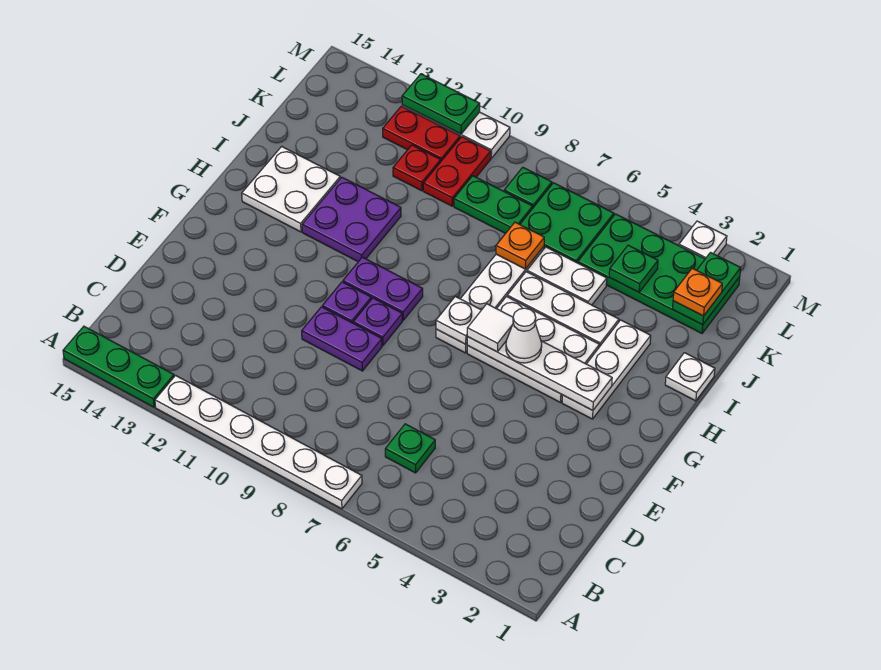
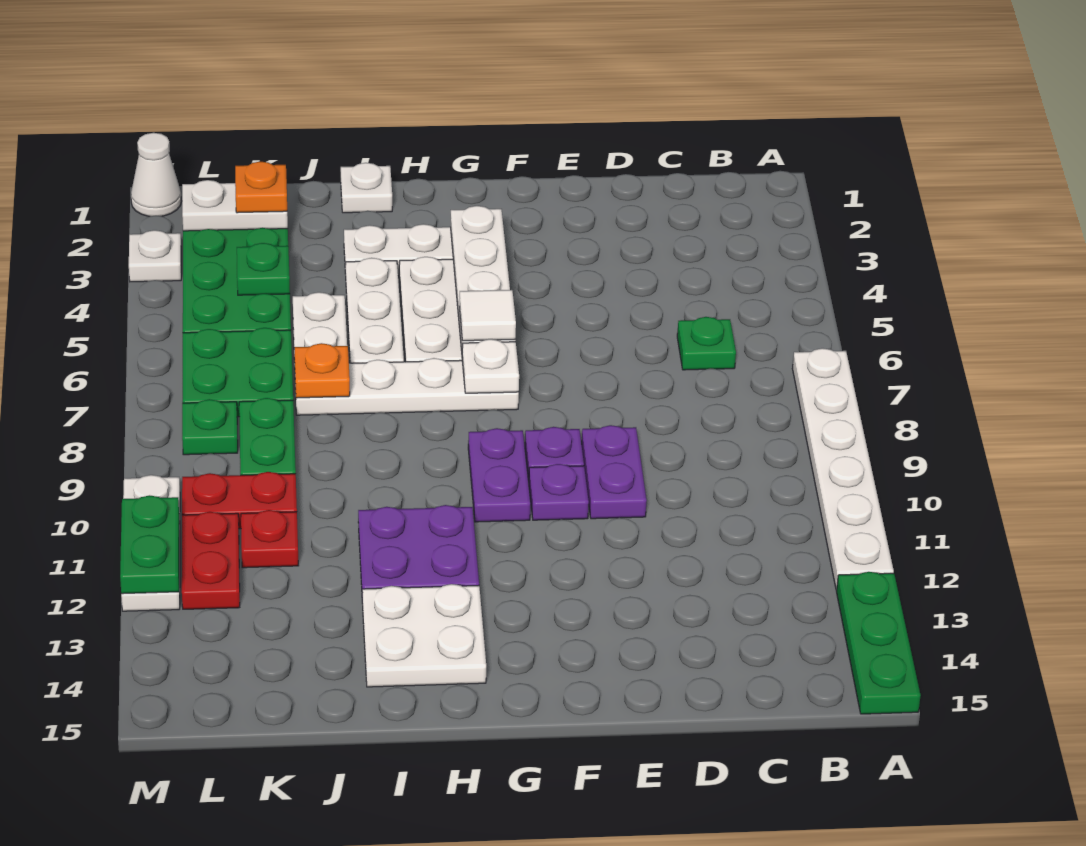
white cone G5 level 3 -> white cone M1 level 1
green plate K2:L2 level 2 -> white plate K2:L2 level 2

